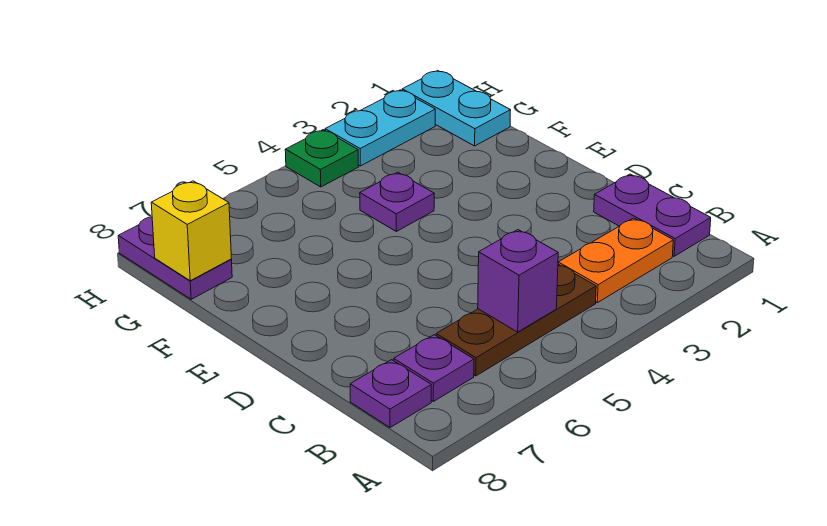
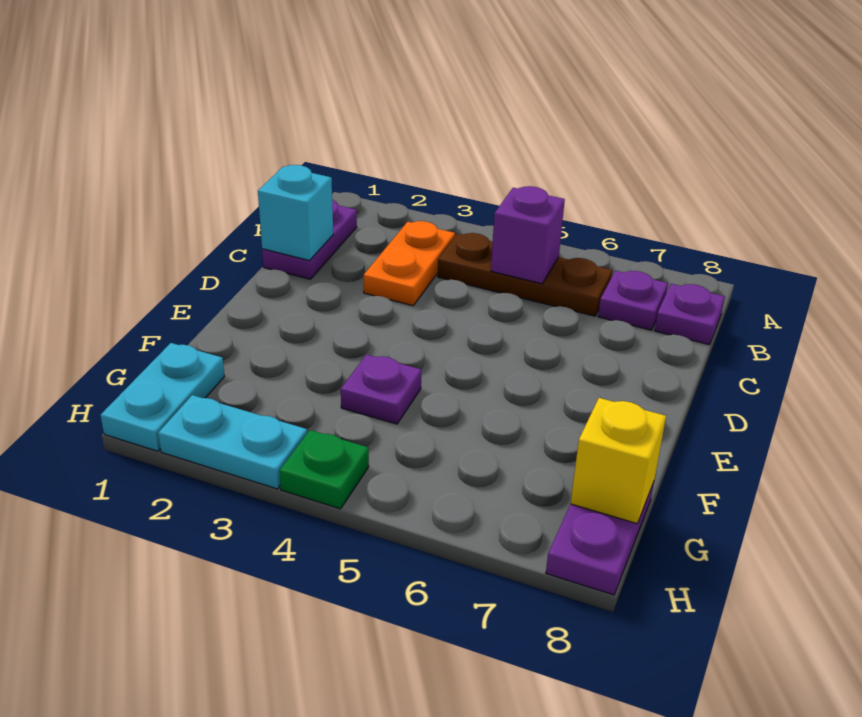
orange plate B2:B3 level 1 -> orange plate B3:C3 level 1
none -> cyan brick C1 level 2

